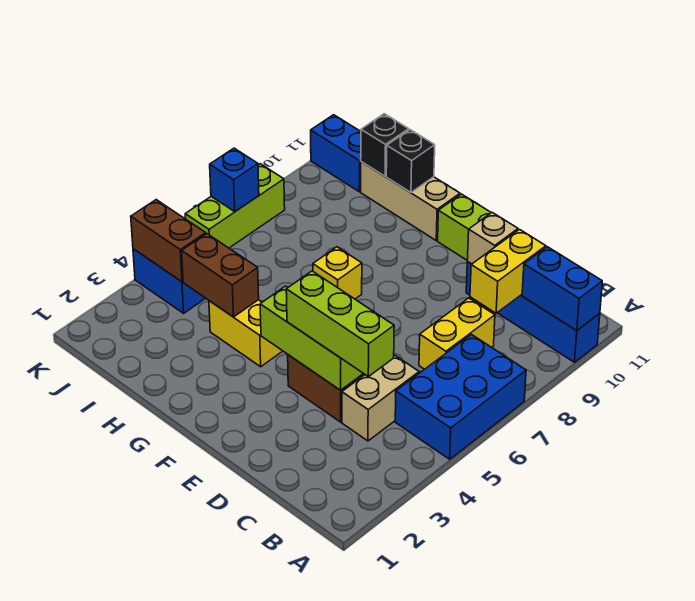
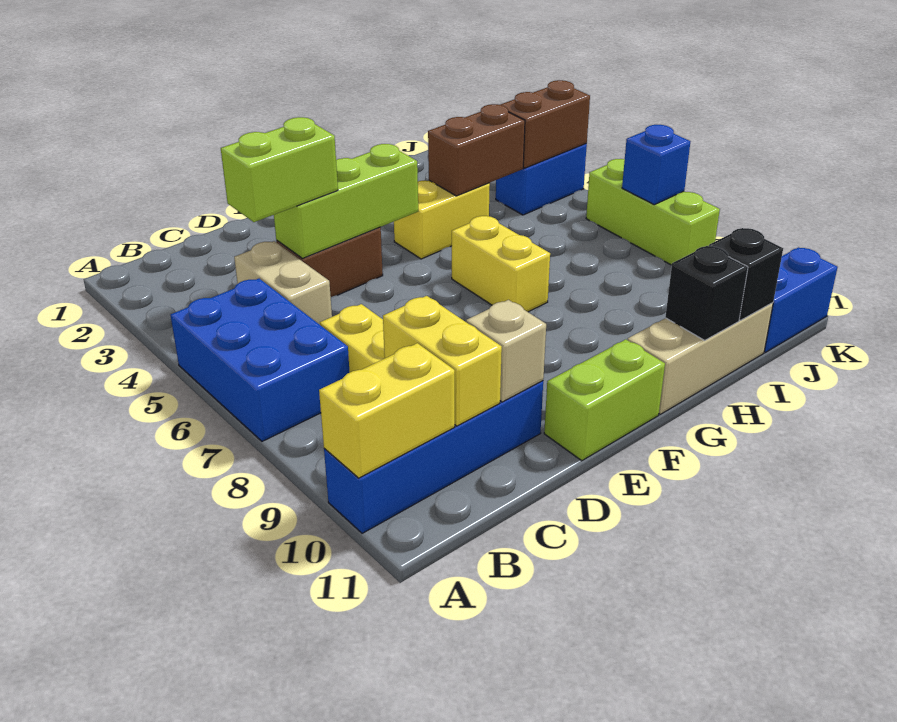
blue brick A10:B10 level 2 -> yellow brick A10:B10 level 2
lime brick C4:E4 level 3 -> lime brick C4:D4 level 3
yellow brick G7 level 1 -> yellow brick G6:G7 level 1

